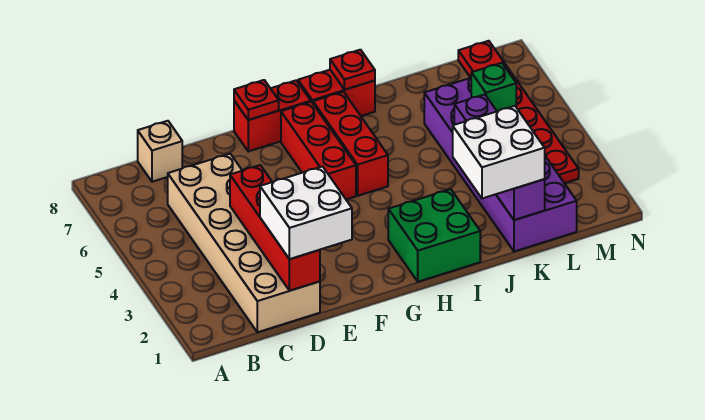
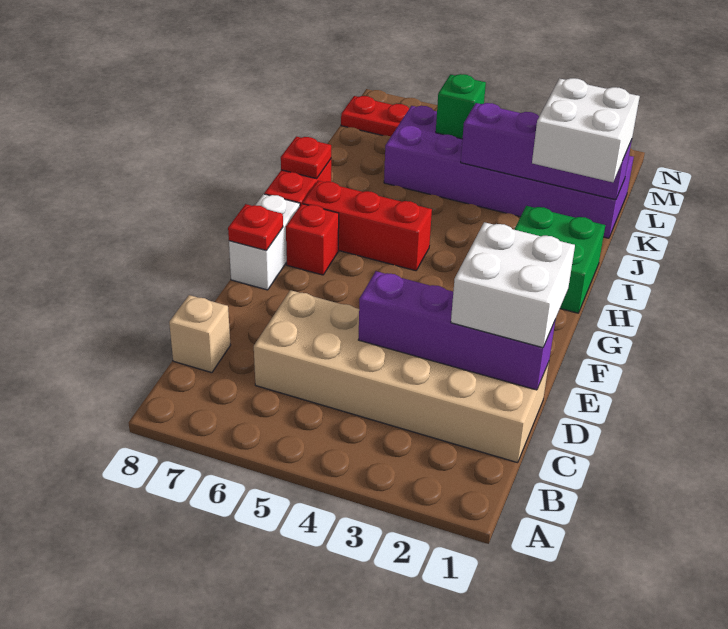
red brick D1:D4 level 2 -> purple brick D1:D4 level 2
red brick F8:G8 level 1 -> white brick F8:G8 level 1
red brick G5:G7 level 1 -> red brick G7 level 1

